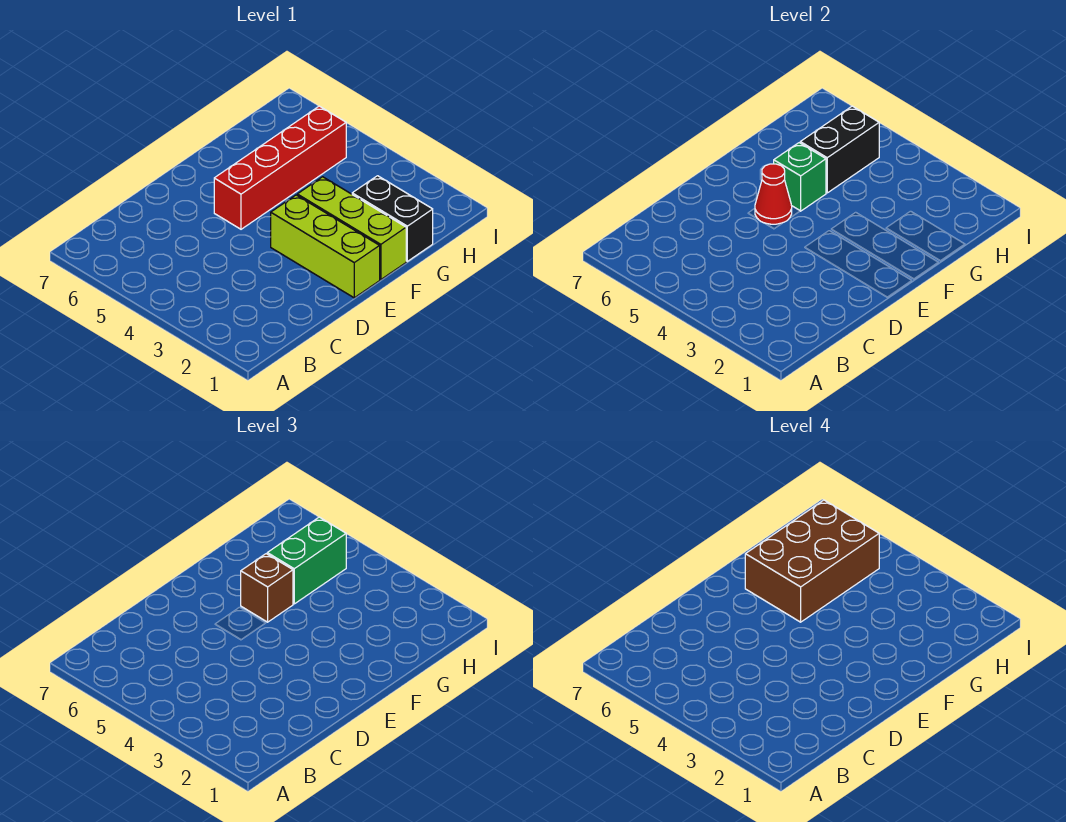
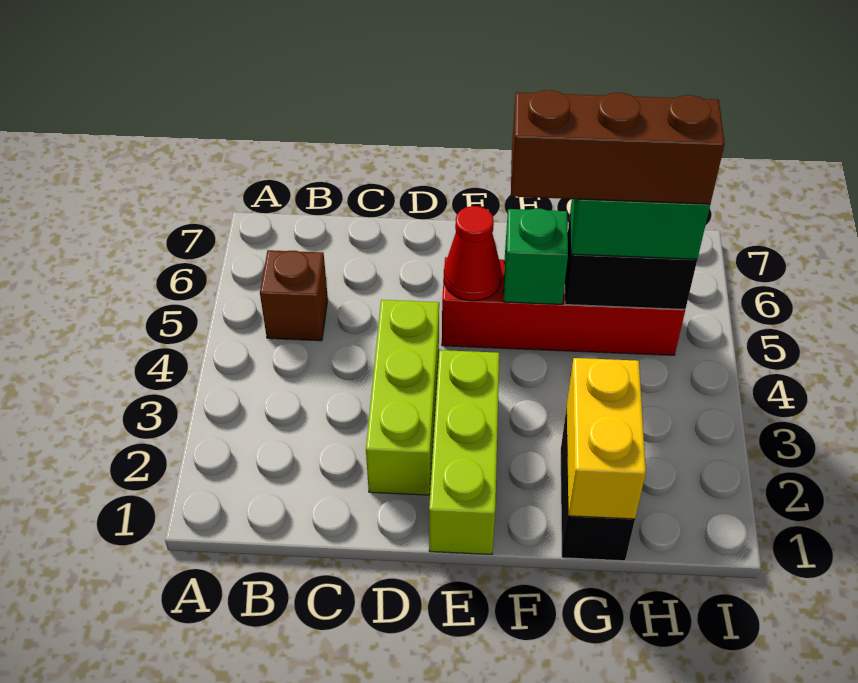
lime brick F1:F3 level 1 -> lime brick D2:D4 level 1
brown brick F5 level 3 -> brown brick B5 level 1
brown brick F5:H6 level 4 -> brown brick F5:H5 level 4
none -> yellow brick G1:G2 level 2

